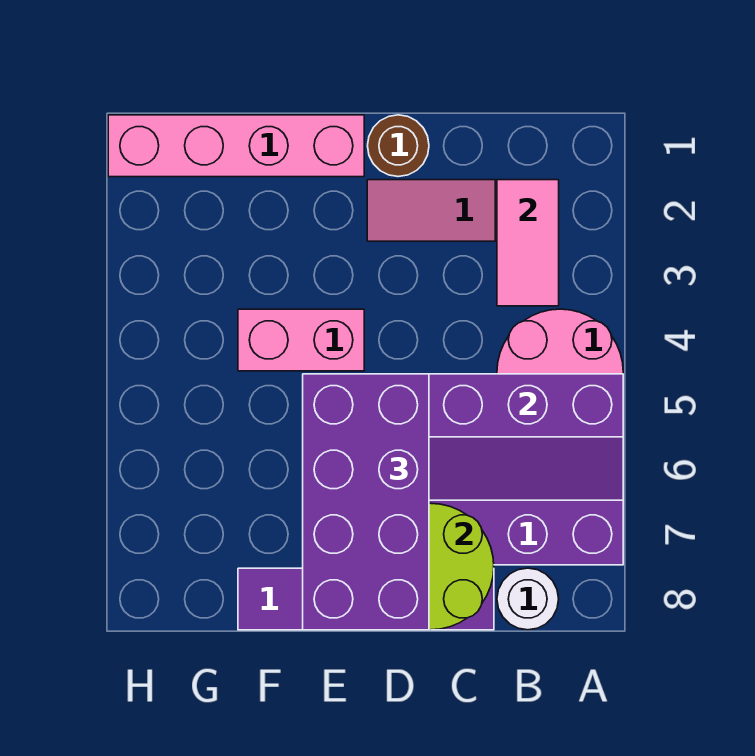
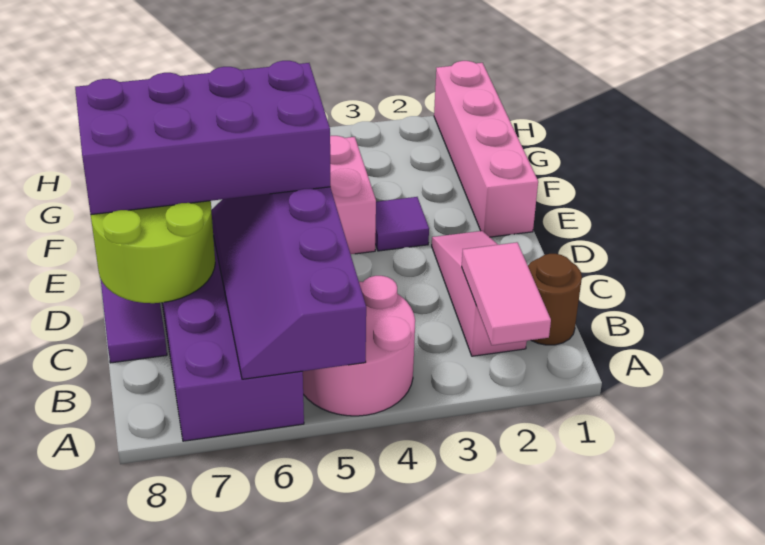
pink tile B2:B3 level 2 -> pink tile A2:B2 level 2
white round brick B8 level 1 -> none
brown round brick D1 level 1 -> brown round brick B1 level 1
none -> purple tile E3 level 1

